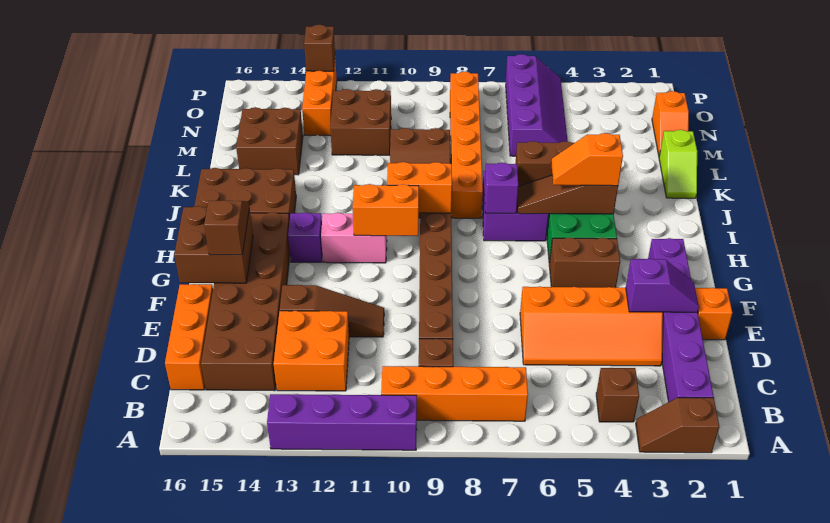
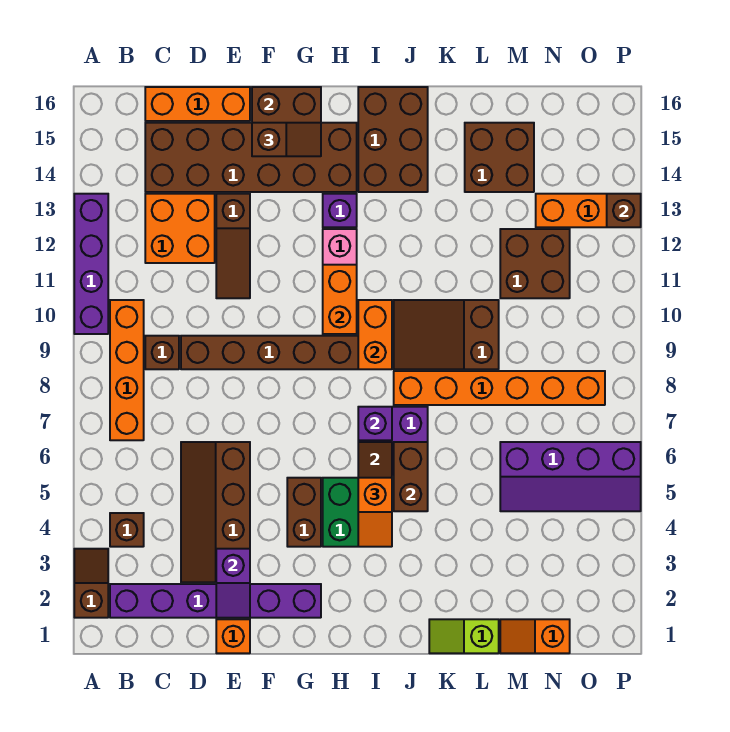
orange slope D3:E6 level 1 top E -> brown slope D3:E6 level 1 top E
orange slope I4:I5 level 3 top 4 -> orange slope I4:I5 level 3 top 5

